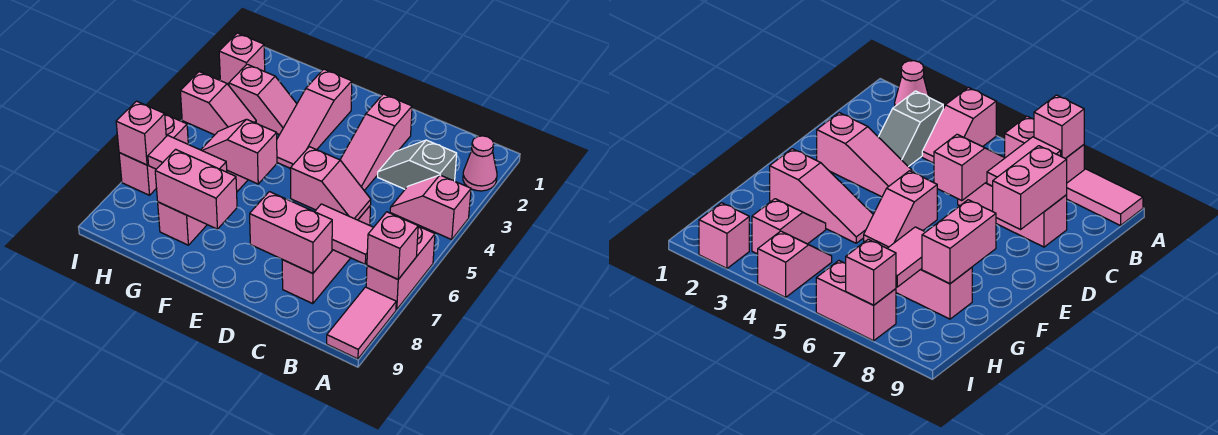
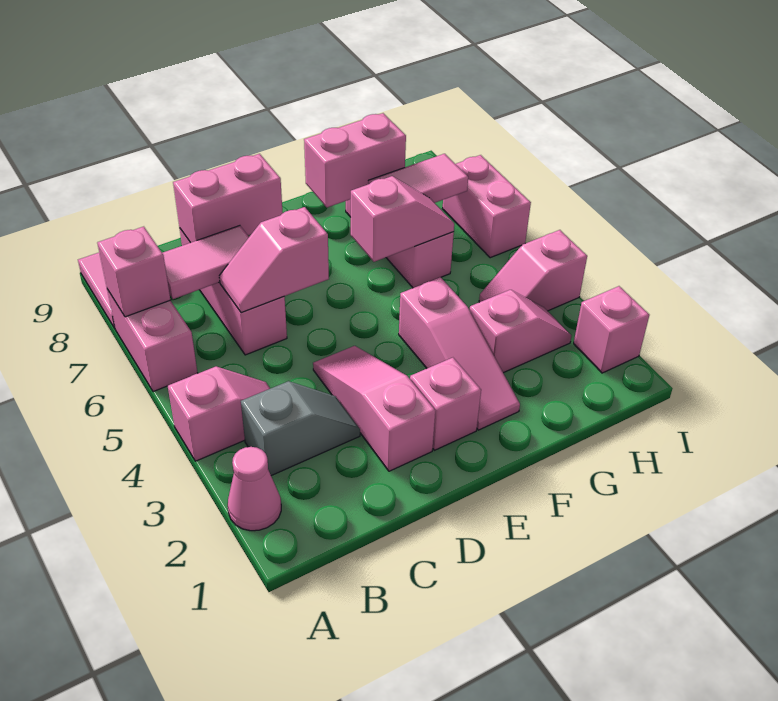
pink slope F2:F4 level 1 top 2 -> pink slope F2:F4 level 1 top 4
pink slope G3:H3 level 1 top H -> pink slope G3:H3 level 1 top G
pink brick I7 level 2 -> pink brick E2 level 1

